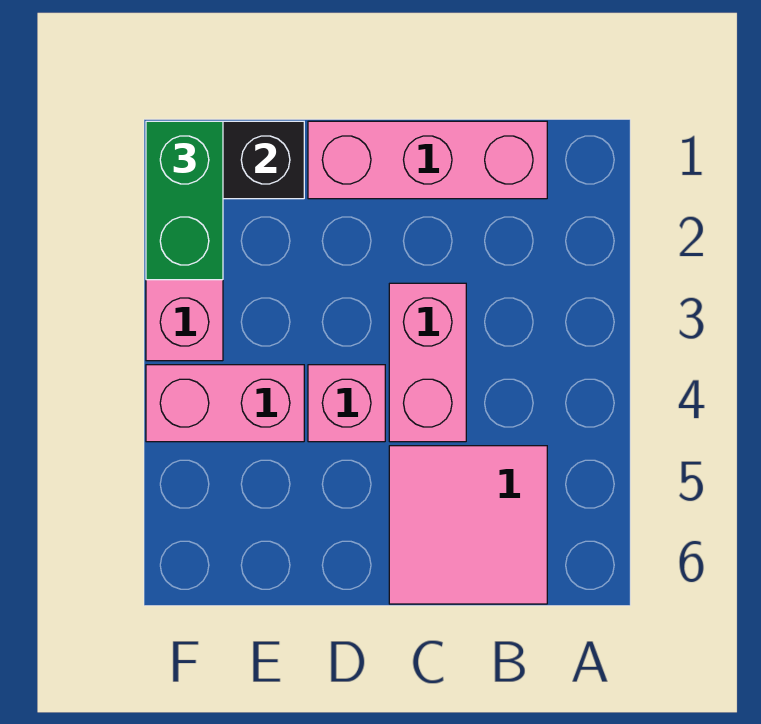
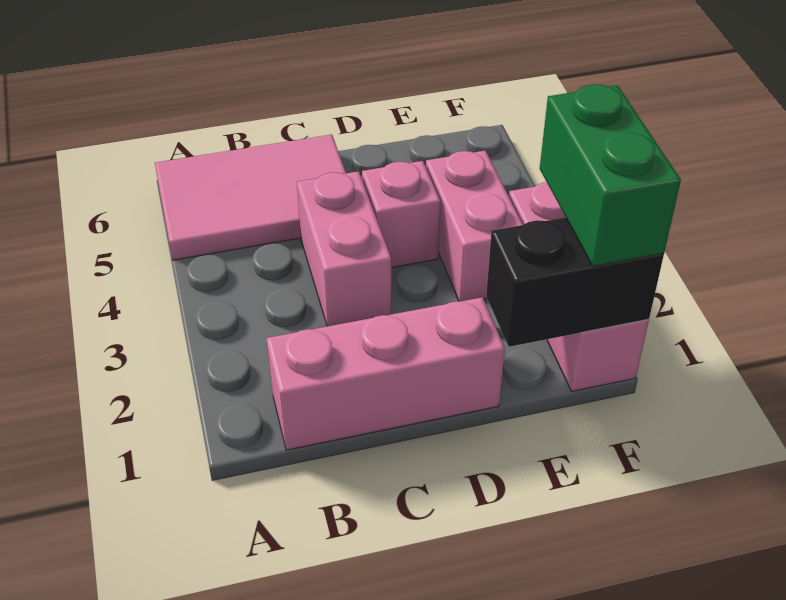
pink tile B5:C6 level 1 -> pink tile A5:C6 level 1
pink brick E4:F4 level 1 -> pink brick E3:E4 level 1

